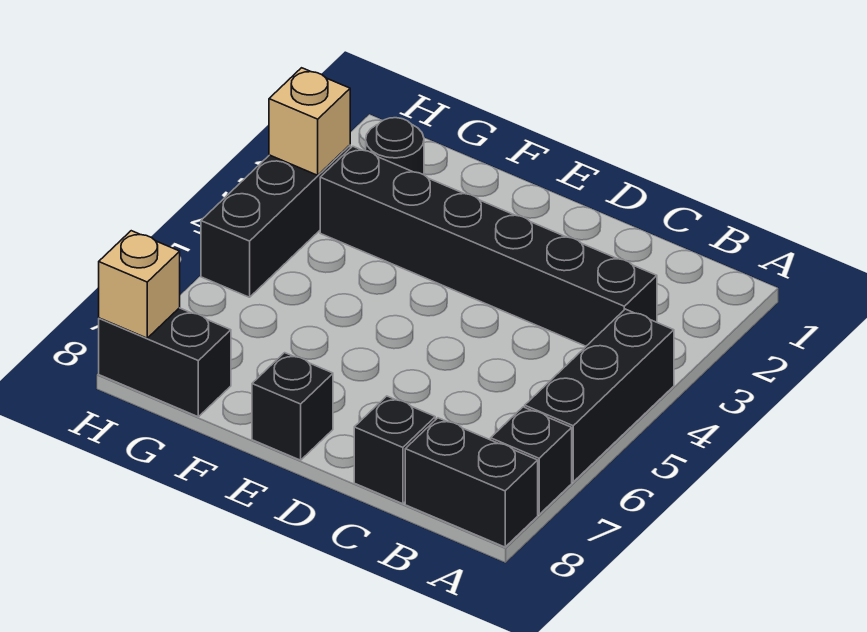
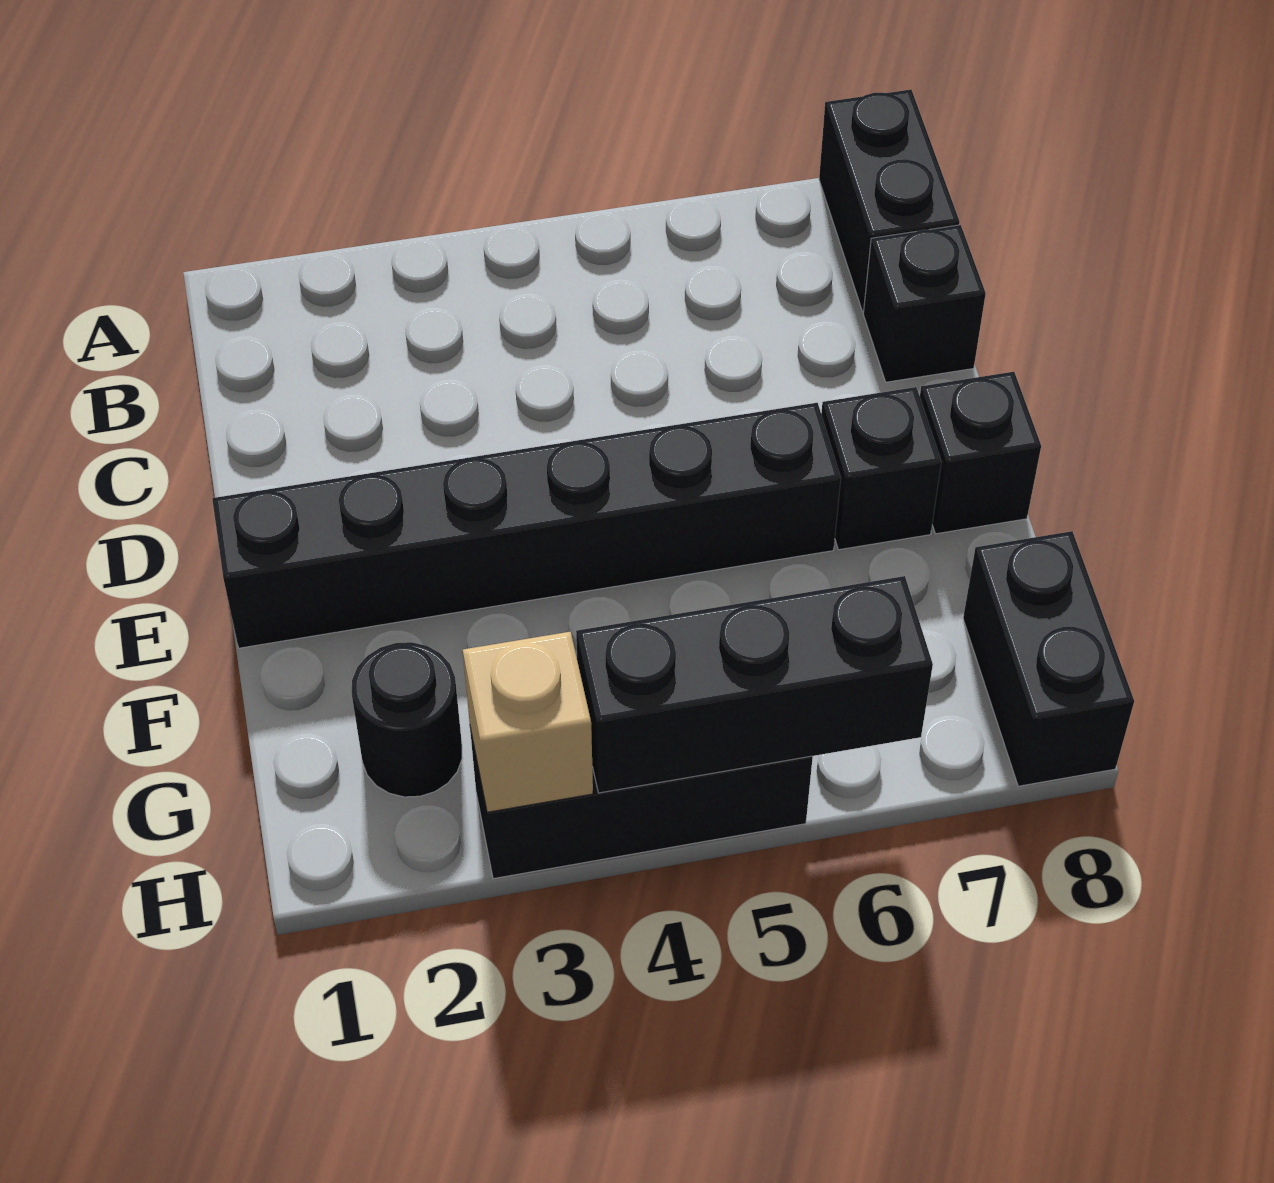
black brick A4:A6 level 1 -> black brick H4:H6 level 2
black brick A7 level 1 -> black brick E7 level 1
black brick B3:G3 level 1 -> black brick E1:E6 level 1
tan brick H8 level 2 -> none

